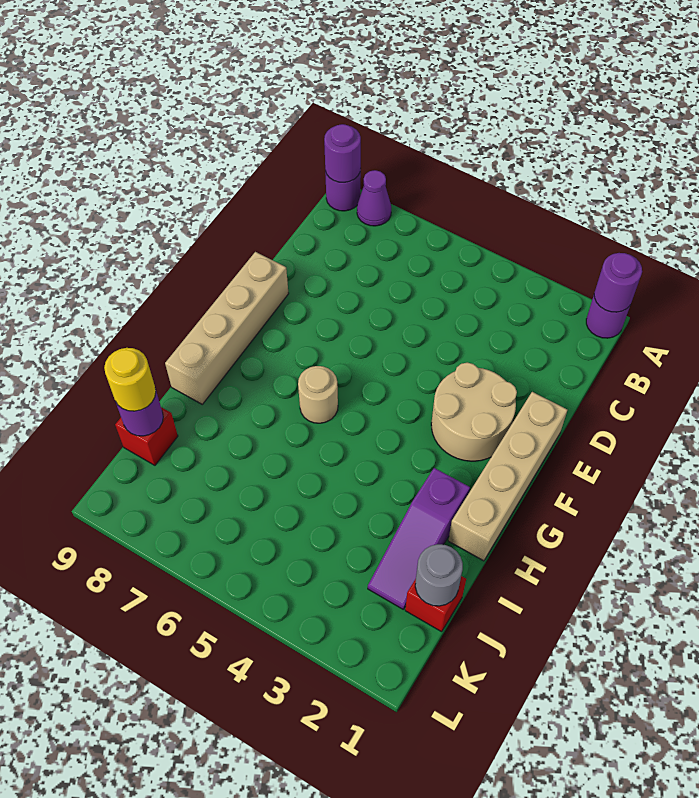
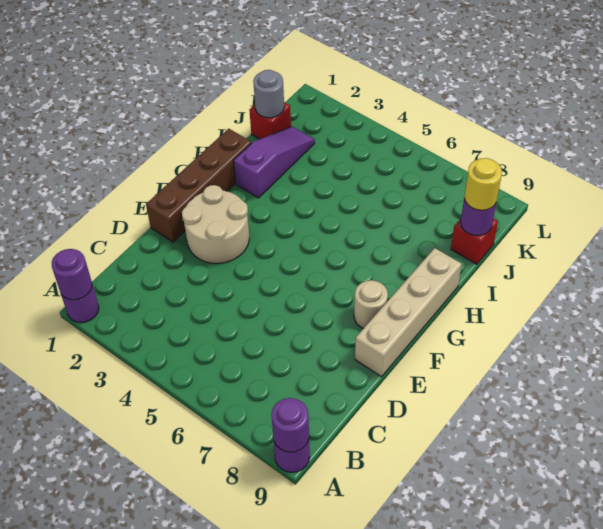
purple cone A8 level 1 -> none
tan brick E1:H1 level 1 -> brown brick E1:H1 level 1
tan round brick G6 level 1 -> tan round brick F8 level 1

